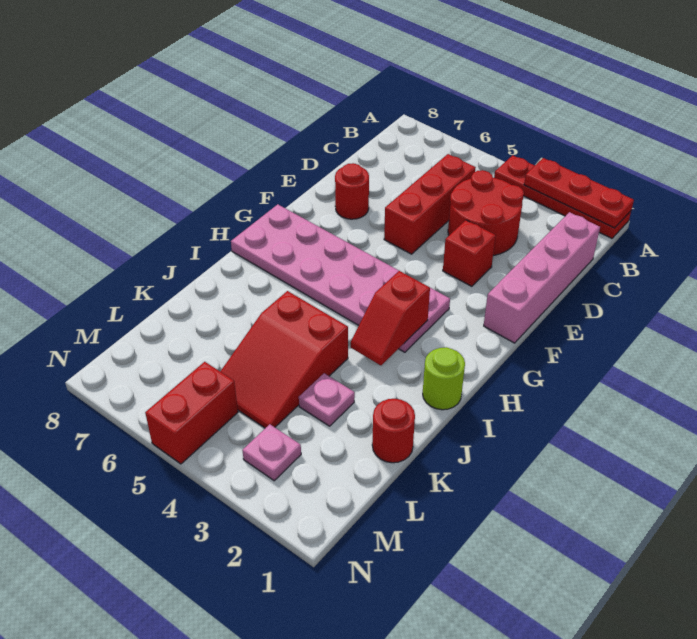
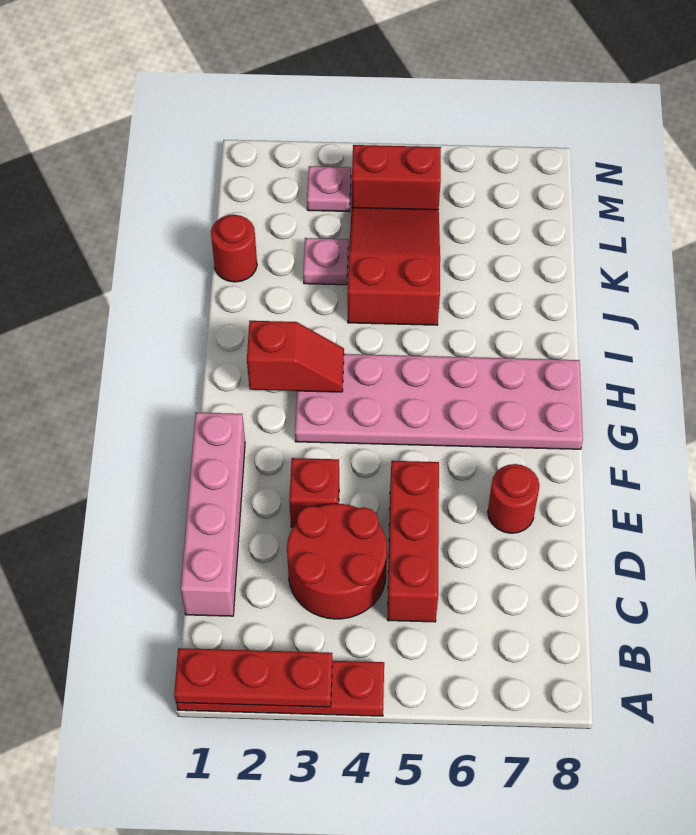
red slope H3:I3 level 2 top H -> red slope H2:H3 level 2 top 2
lime round brick I1 level 1 -> none
red brick M5:N5 level 1 -> red brick M4:M5 level 1

